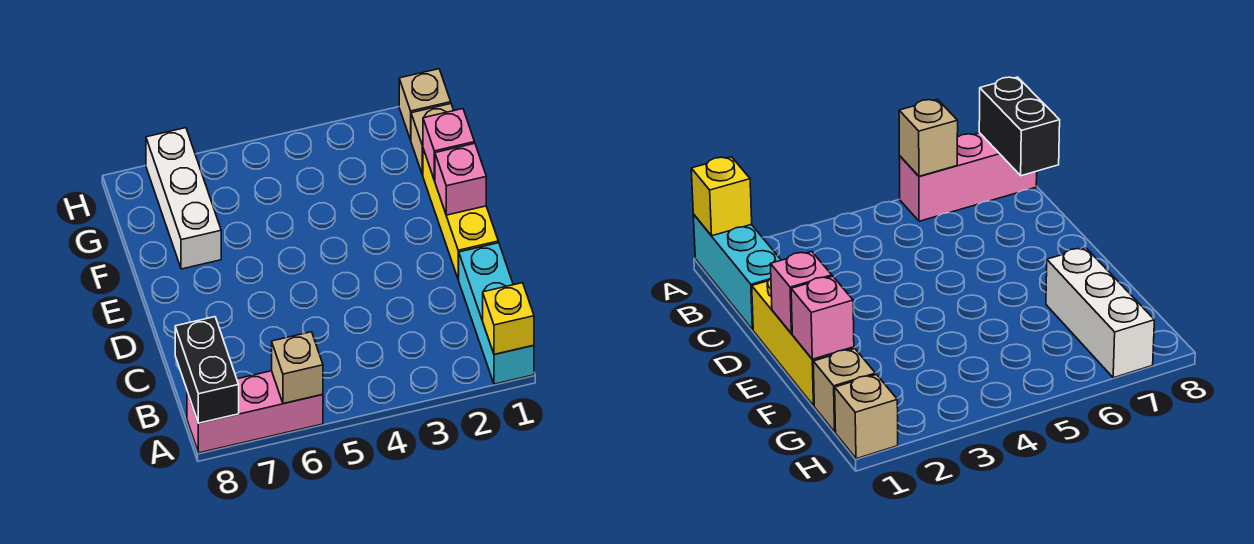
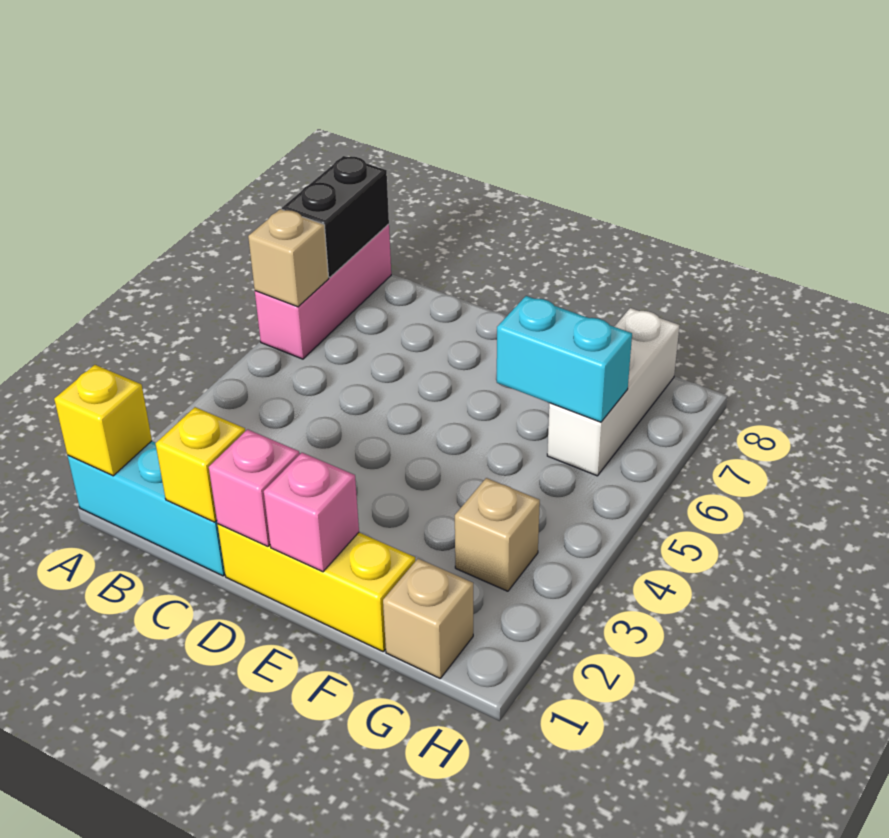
black brick A8:B8 level 2 -> black brick A7:A8 level 2
none -> yellow brick C1 level 2
pink brick F1 level 2 -> pink brick D1 level 2
none -> cyan brick F6:G6 level 2
white brick F7:H7 level 1 -> white brick G6:G8 level 1
tan brick H1 level 1 -> tan brick G3 level 1

